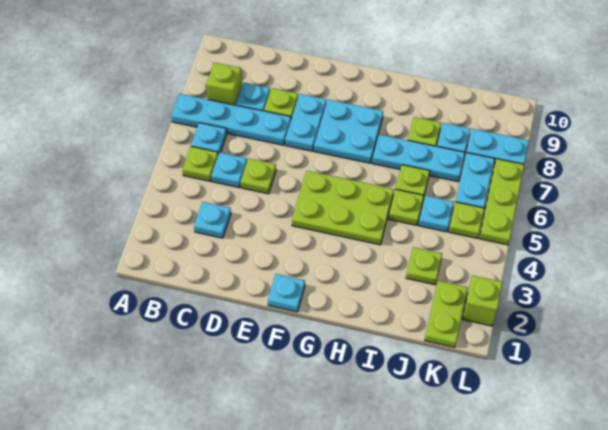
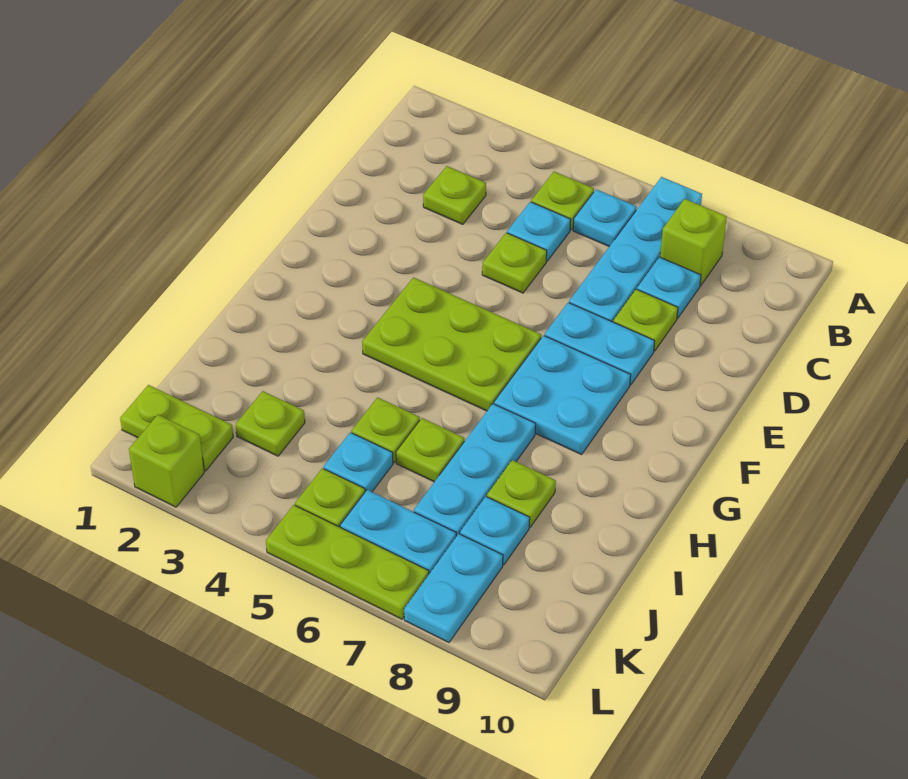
cyan plate C3 level 1 -> lime plate C3 level 1
cyan plate F1 level 1 -> none
lime plate F4:H5 level 1 -> lime plate F4:G6 level 1

